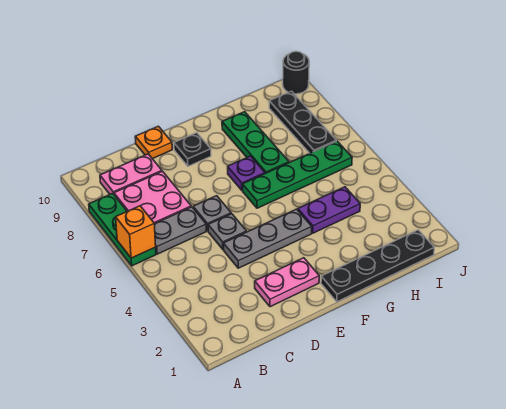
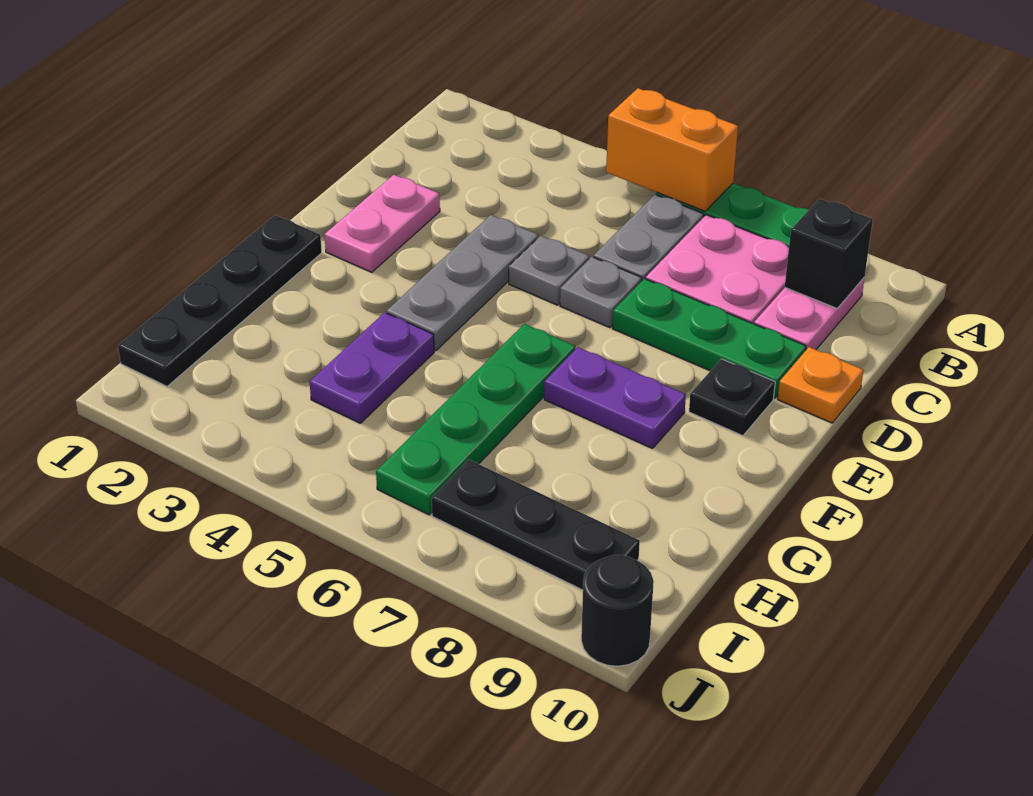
orange brick A6 level 2 -> orange brick A5:A6 level 2
none -> black brick B9 level 2
purple plate F7 level 1 -> purple plate F7:F8 level 1
green plate G7:G9 level 1 -> green plate D7:D9 level 1

